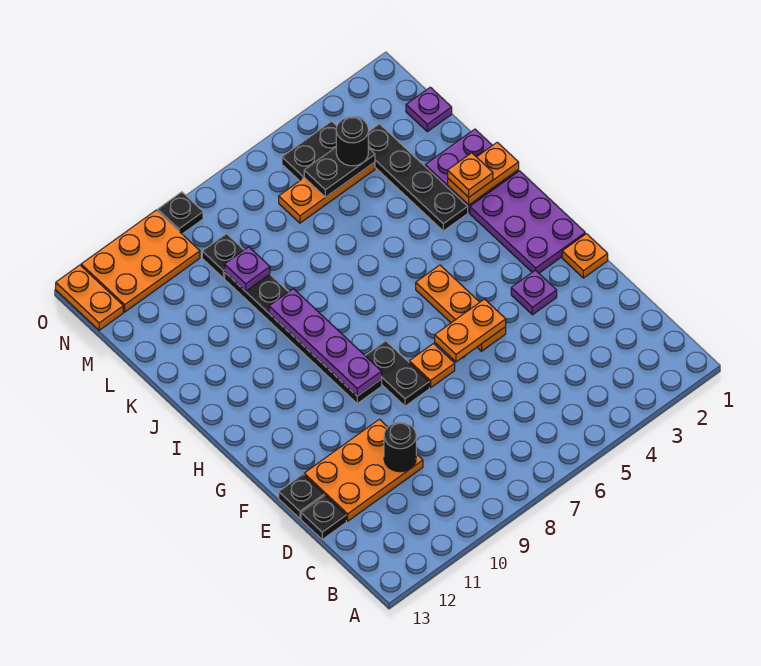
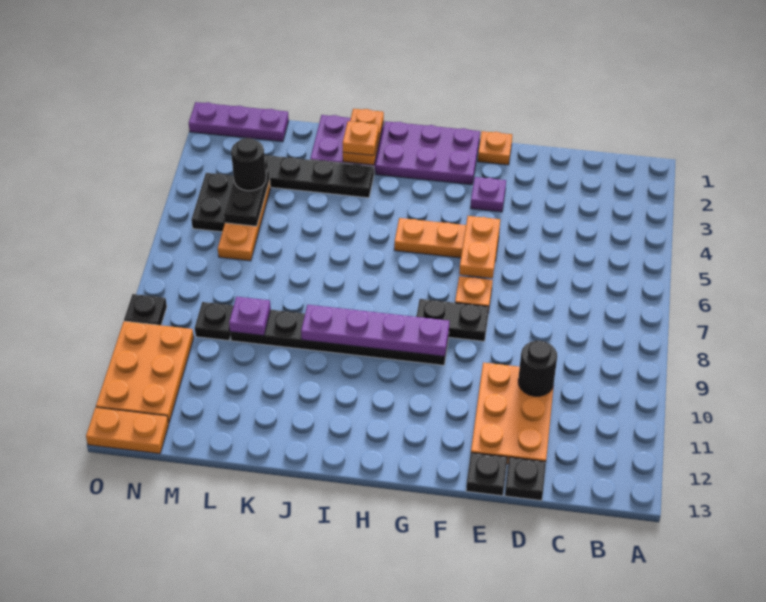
purple plate M1 level 1 -> purple plate M1:O1 level 1

